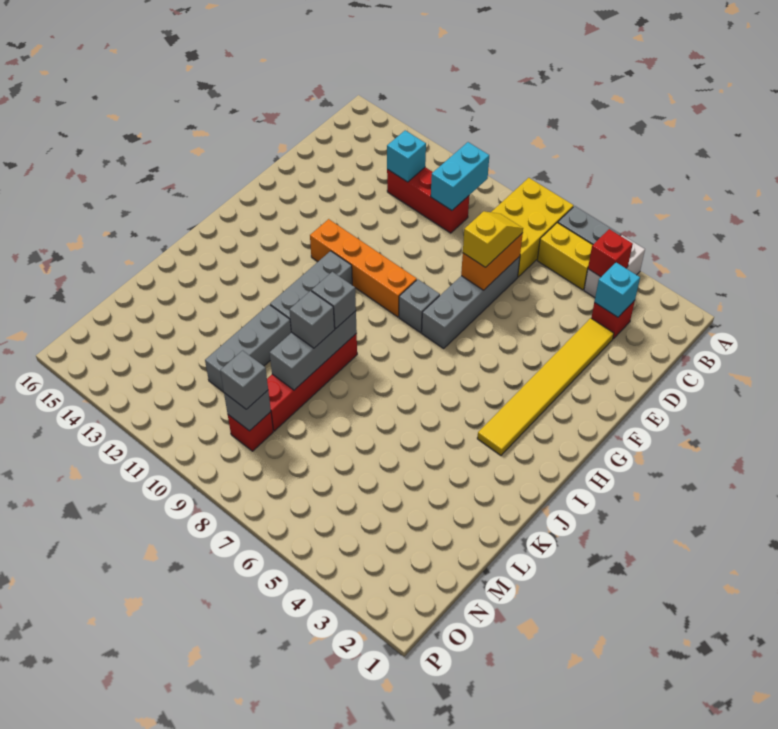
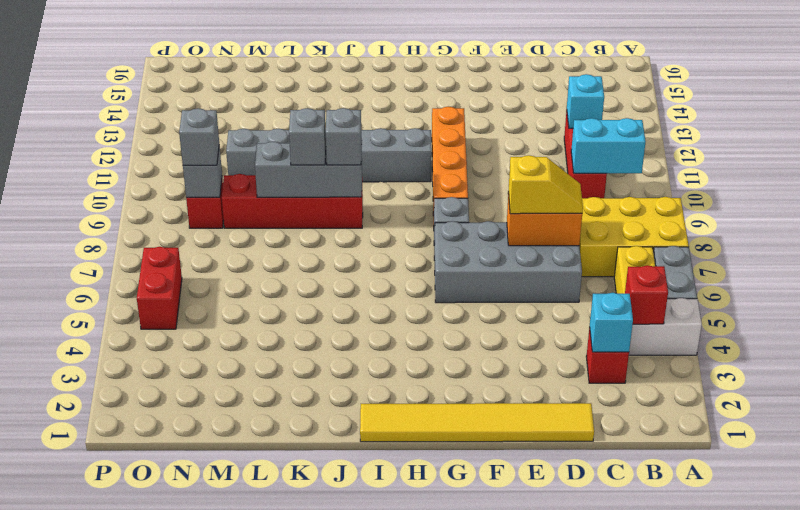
yellow tile D3:I3 level 1 -> yellow tile D1:I1 level 1
grey brick D7:G7 level 1 -> grey brick D6:G7 level 1
none -> red brick O5:O6 level 1

